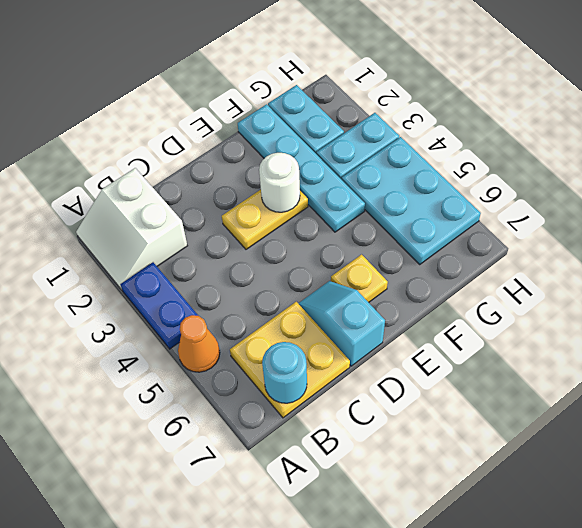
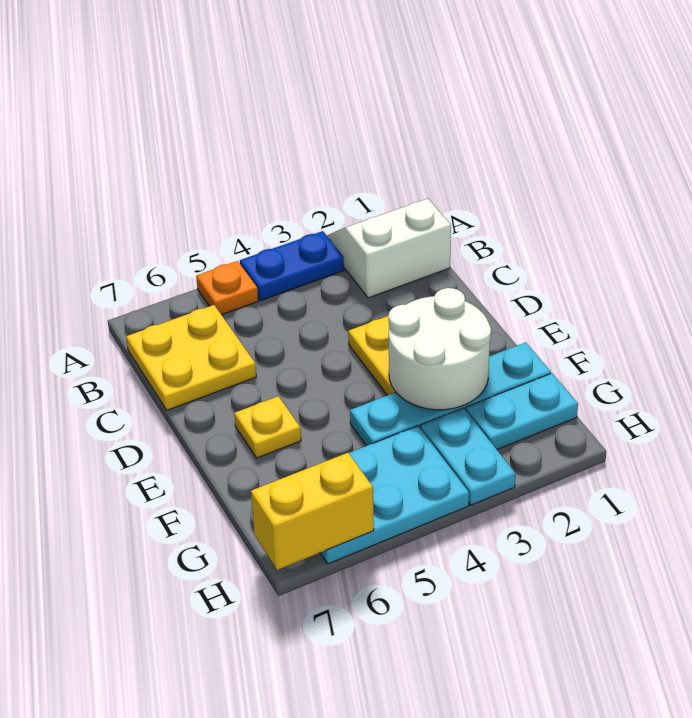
orange cone A5 level 1 -> orange plate A5 level 1
cyan round brick B7 level 2 -> none
cyan slope D6:D7 level 1 top 7 -> none
white round brick E3 level 2 -> white round brick E2:F3 level 2
none -> yellow brick H6:H7 level 2

